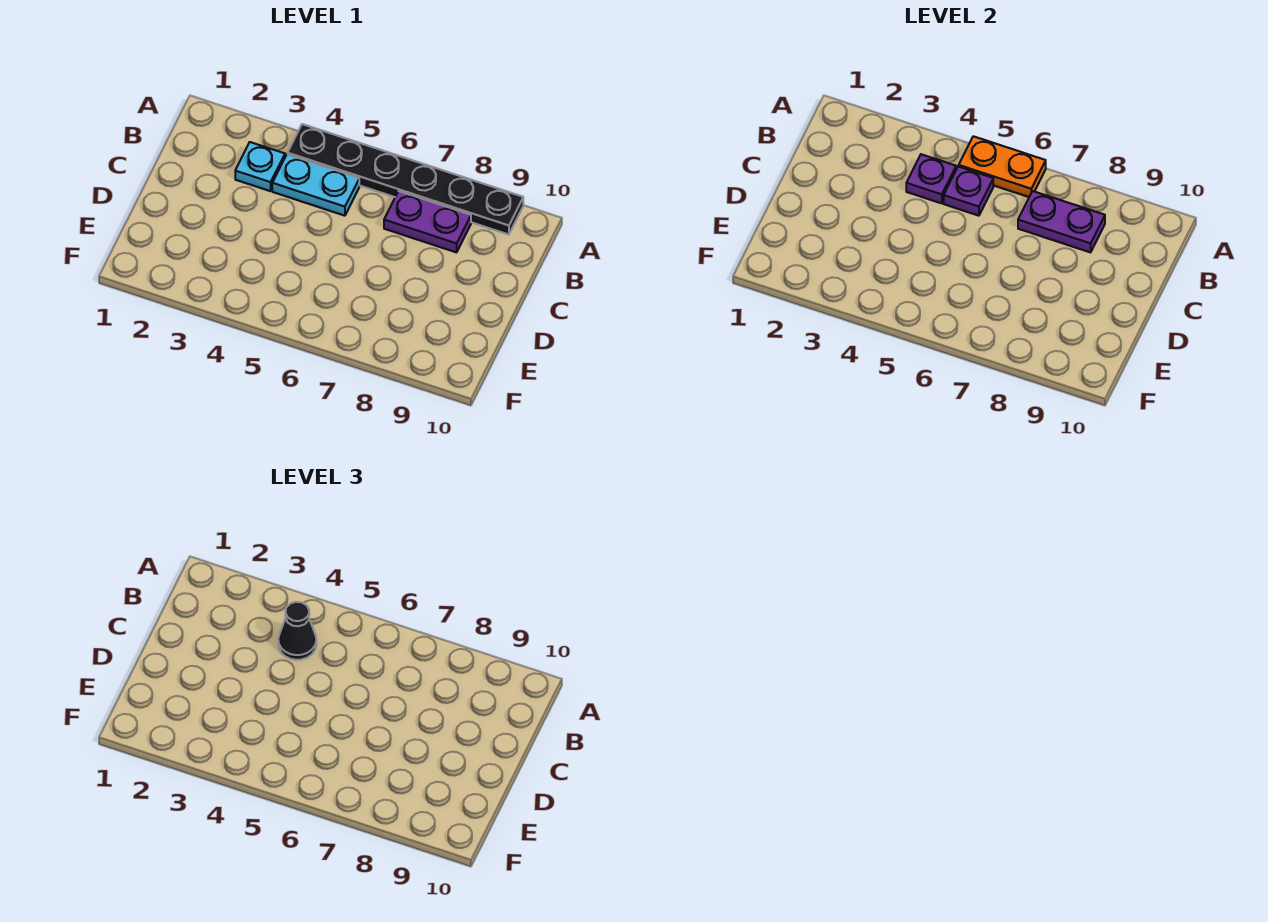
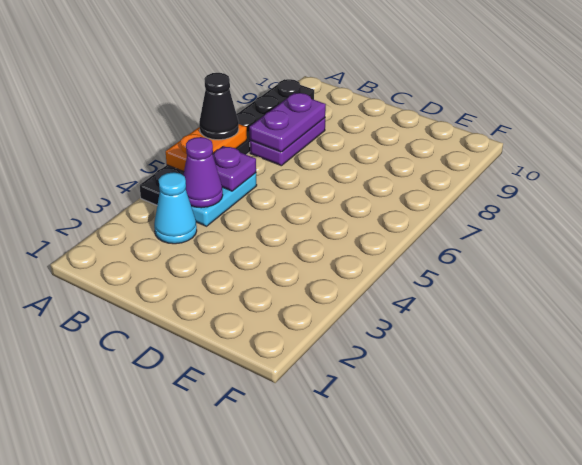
cyan plate B3 level 1 -> cyan cone B3 level 1
purple plate B4 level 2 -> purple cone B4 level 2
black cone B4 level 3 -> black cone A6 level 3

